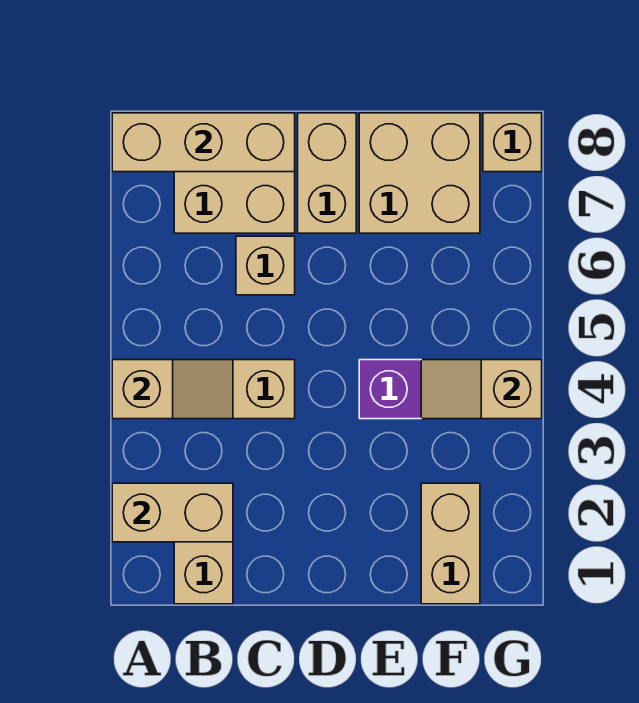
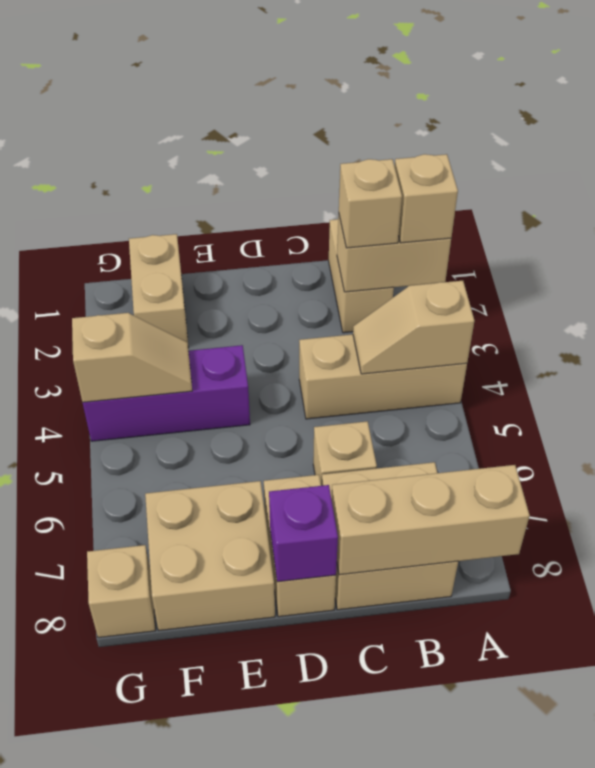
none -> tan brick A2 level 3
none -> tan brick B2 level 3
none -> purple brick D8 level 2

